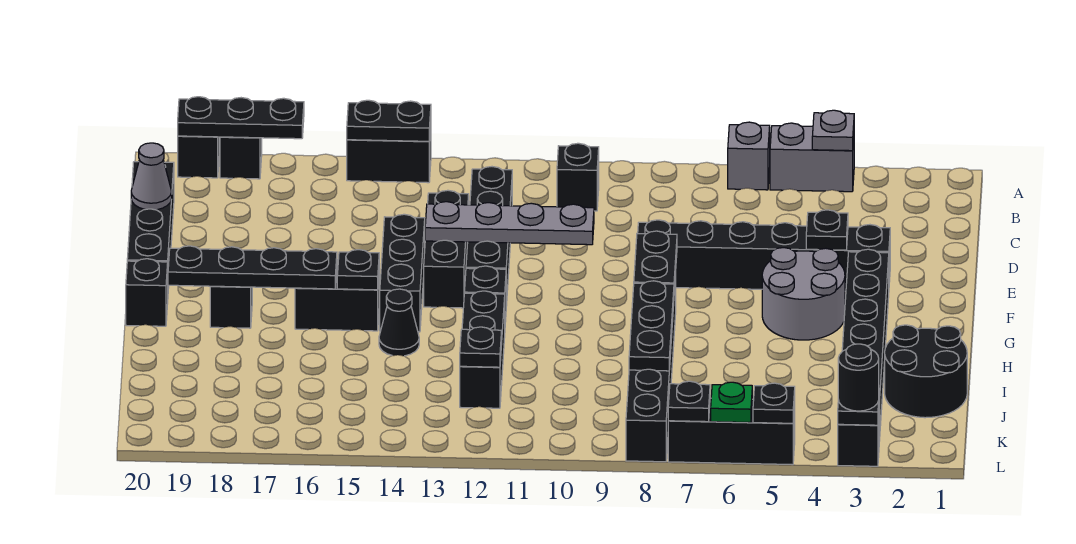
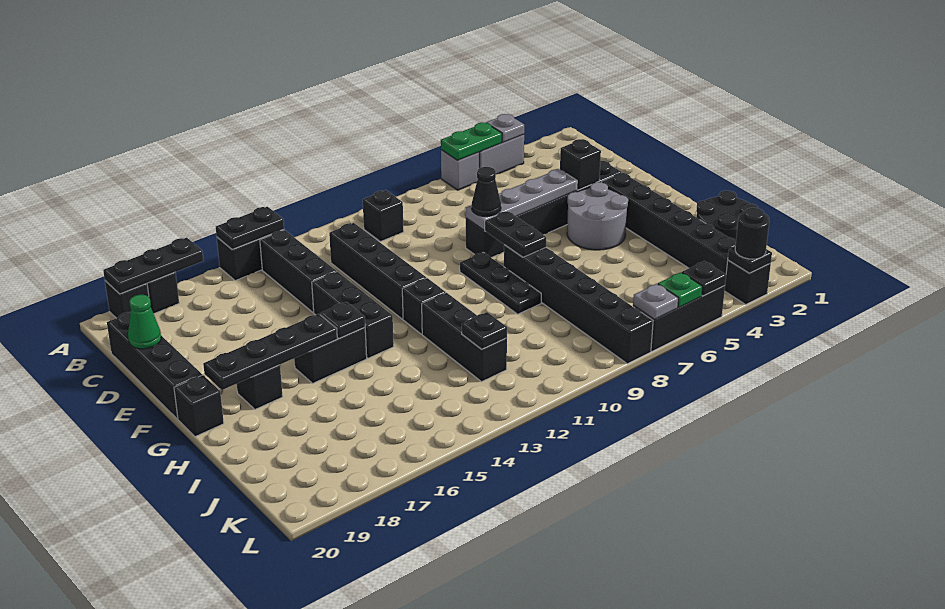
none -> green plate A5:A6 level 2
black brick D13:F13 level 1 -> black brick B14:D14 level 1
grey cone D20 level 2 -> green cone D20 level 2
black plate E4 level 2 -> black brick E4 level 2
grey plate E10:E13 level 2 -> grey plate E5:E8 level 2
black plate H8:J8 level 2 -> black plate F9:H9 level 1
black cone H14 level 1 -> black cone E8 level 3
black plate L7 level 2 -> grey plate L7 level 2

